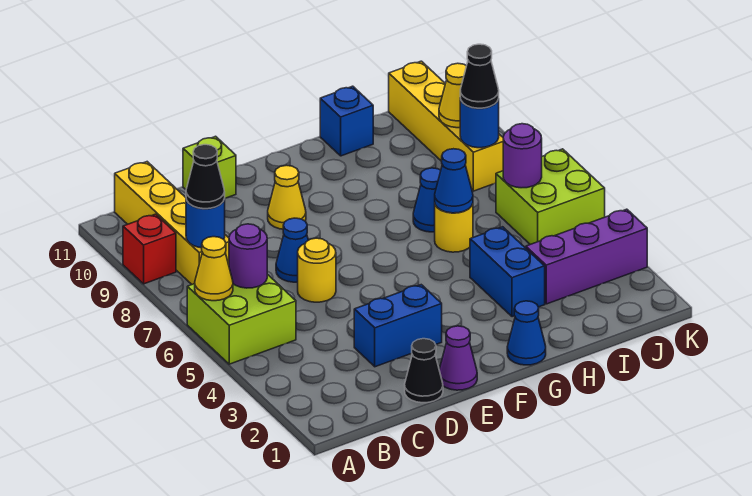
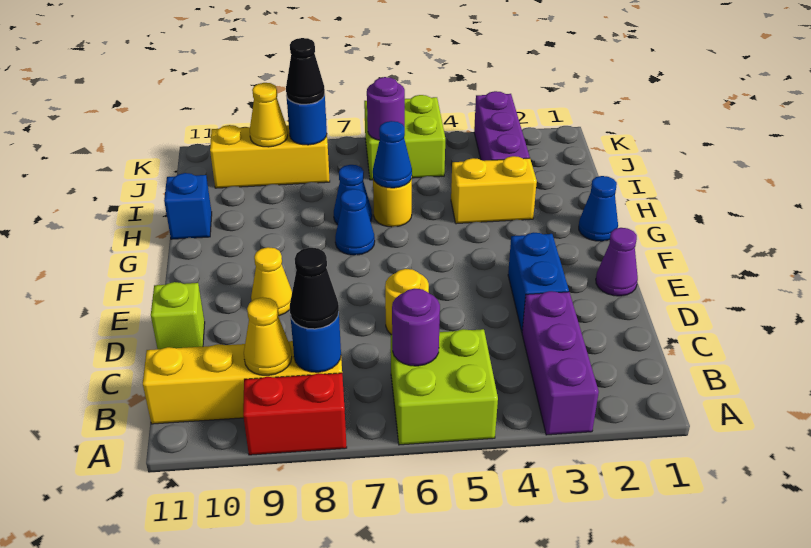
none -> purple brick A3:C3 level 1
yellow cone A6 level 2 -> yellow cone B9 level 2
red brick A9 level 1 -> red brick A8:A9 level 1
black cone D1 level 1 -> none
blue cone D7 level 1 -> blue cone G7 level 1
blue brick H3:H4 level 1 -> yellow brick H3:H4 level 1
yellow brick J8:J11 level 1 -> yellow brick J8:J10 level 1

